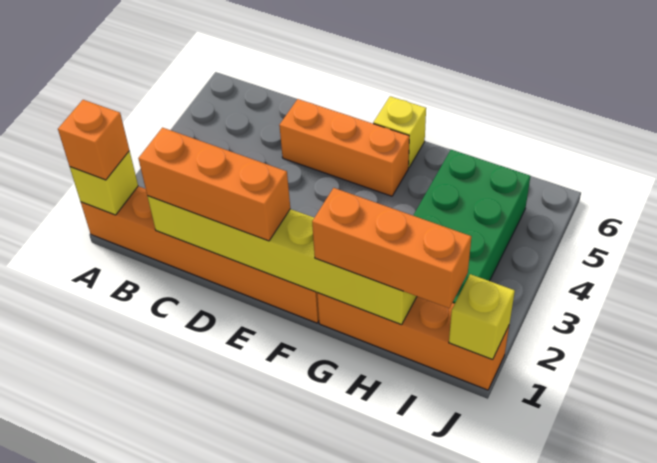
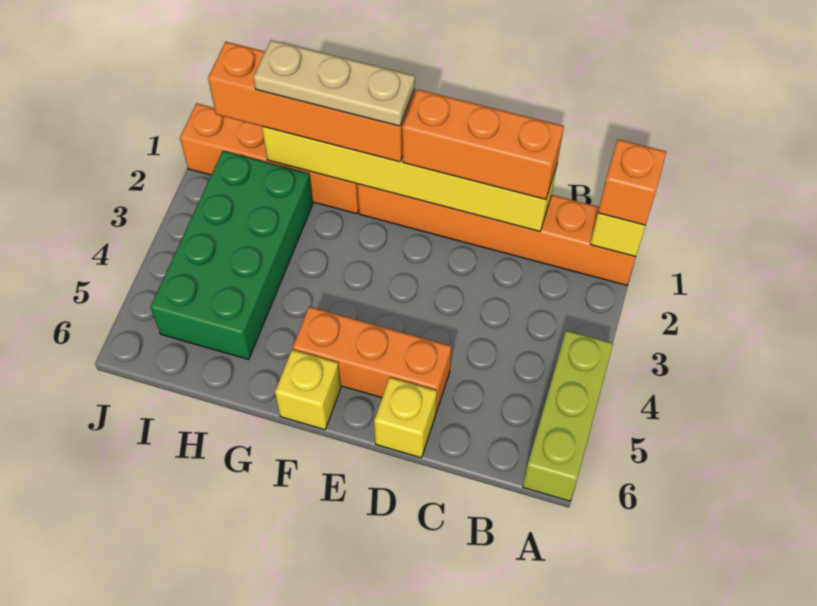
none -> lime brick A4:A6 level 1
none -> tan plate F1:H1 level 4
orange brick G1:I1 level 3 -> orange brick F1:I1 level 3
yellow brick J1 level 2 -> yellow brick D6 level 1

